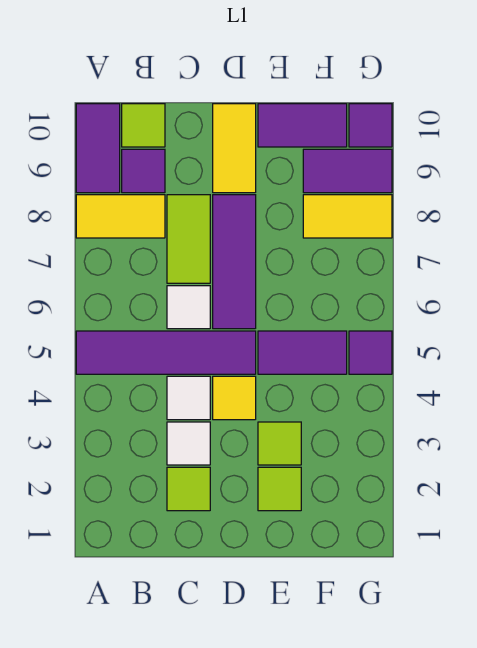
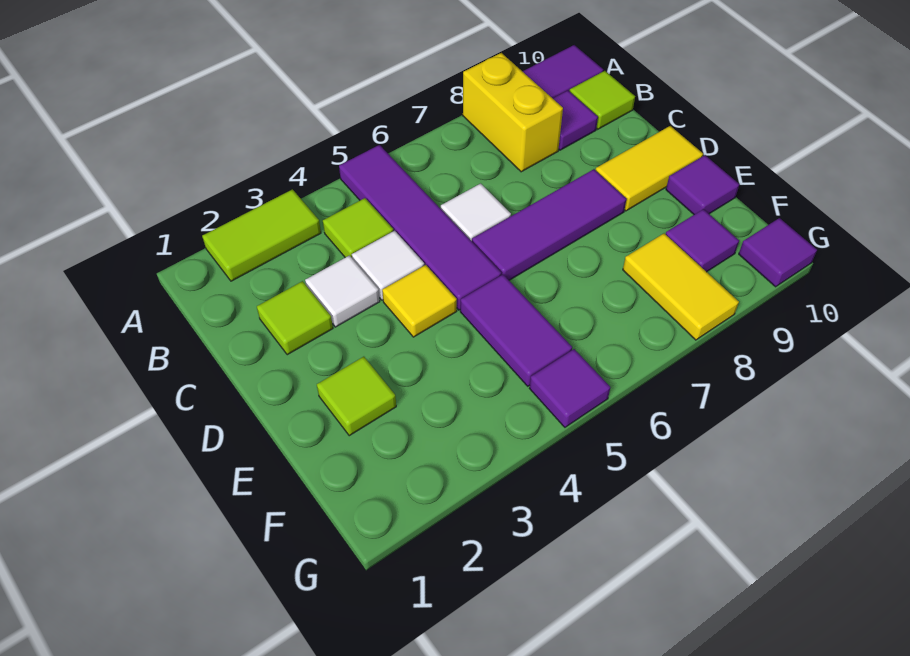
yellow tile A8:B8 level 1 -> yellow brick A8:B8 level 1
lime tile C7:C8 level 1 -> lime tile A2:A3 level 1
lime tile E3 level 1 -> lime tile B4 level 1
purple tile E10:F10 level 1 -> purple tile E10 level 1
purple tile F9:G9 level 1 -> purple tile F9 level 1

